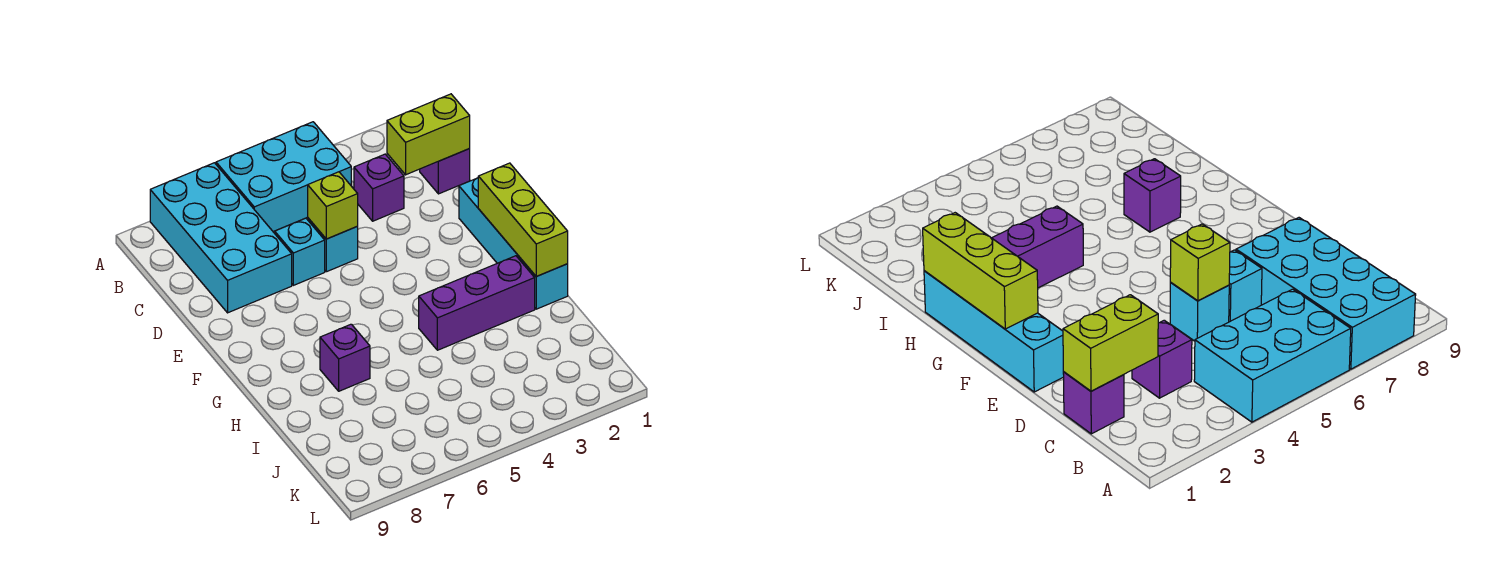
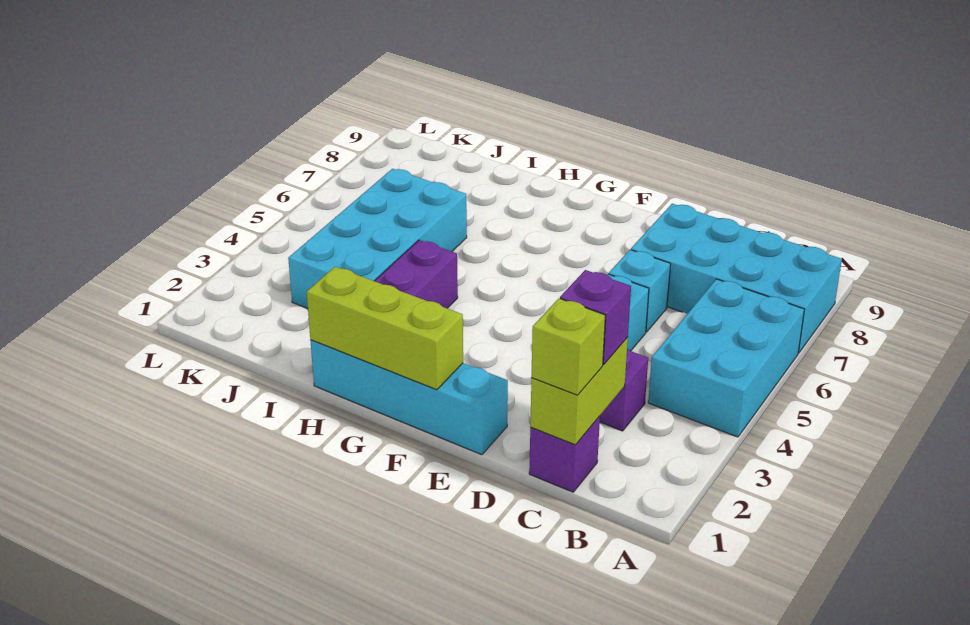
lime brick D5 level 2 -> lime brick C1 level 3
purple brick H7 level 1 -> purple brick C2 level 3
none -> cyan brick I3:J6 level 1

